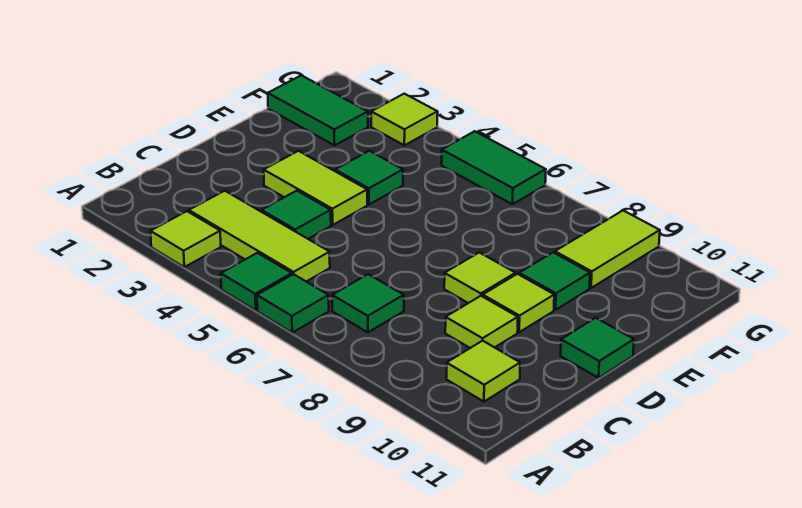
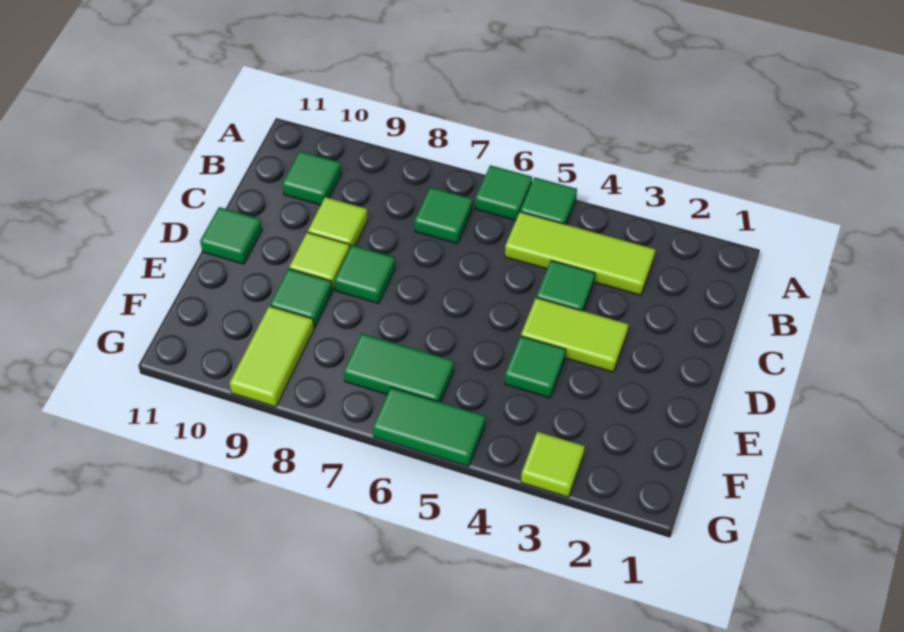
lime tile A3 level 1 -> none
lime tile B10 level 1 -> green tile B10 level 1
lime tile D8 level 1 -> green tile D8 level 1
green tile F1:F2 level 1 -> green tile F6:F7 level 1

